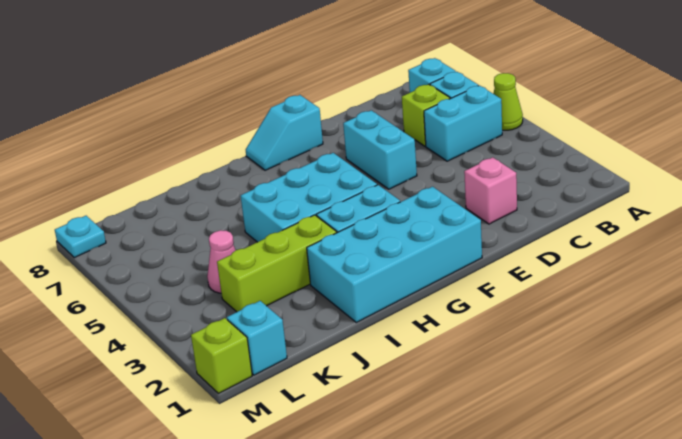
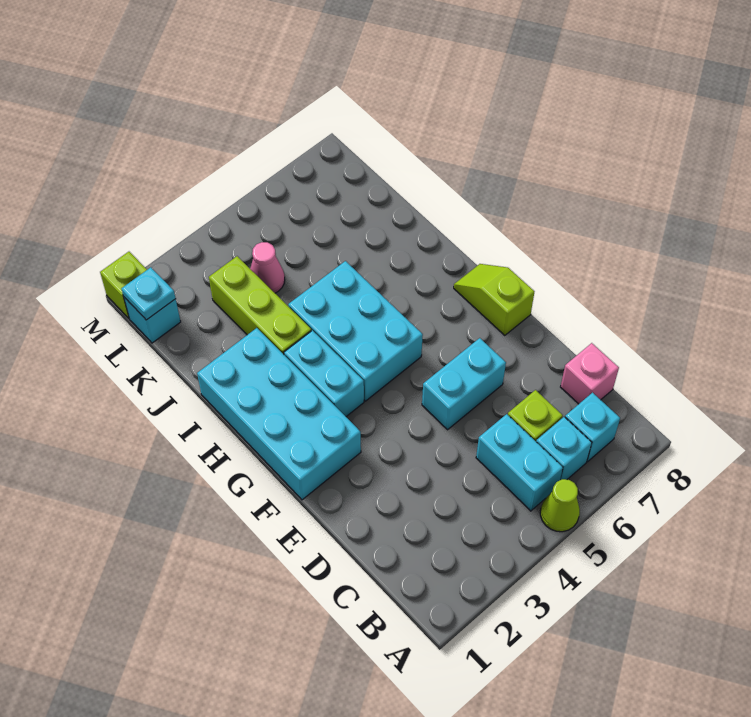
pink brick D2 level 1 -> pink brick C8 level 1
cyan slope F8:G8 level 1 top F -> lime slope F8:G8 level 1 top F
cyan plate M8 level 1 -> cyan plate L1 level 2

